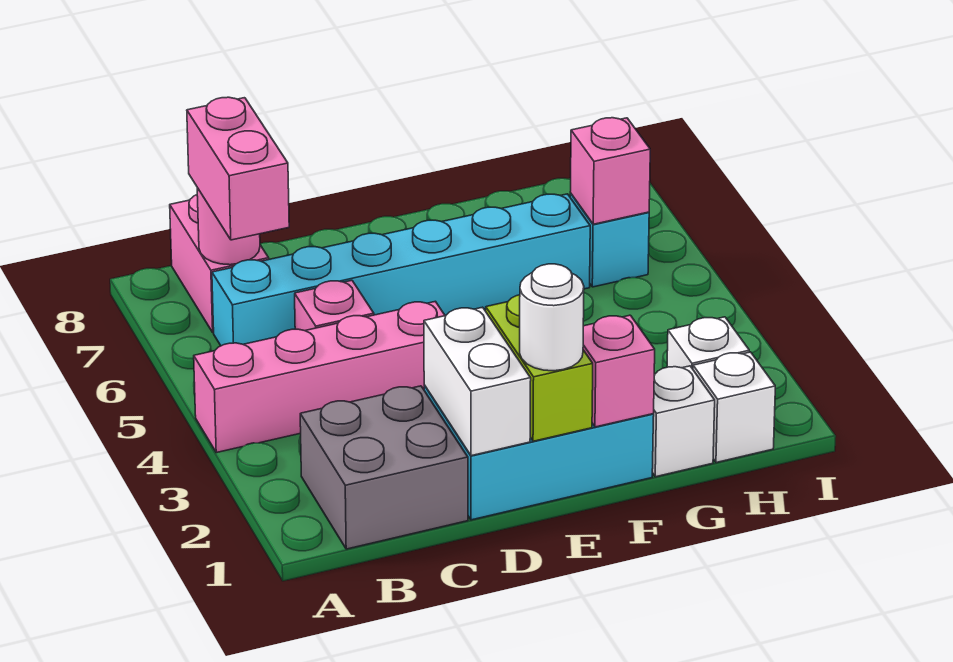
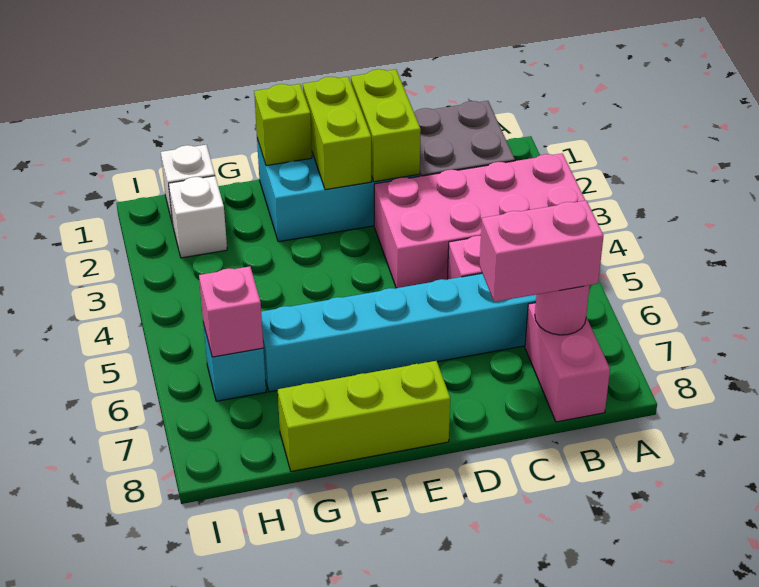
pink brick A4:D4 level 1 -> pink brick A3:D4 level 1
pink brick B6:B7 level 3 -> pink brick B7:C7 level 3
white brick D1:D2 level 2 -> lime brick D1:D2 level 2
white round brick E1 level 3 -> none
none -> lime brick E8:G8 level 1
pink brick F1 level 2 -> lime brick F1 level 2
white brick G1 level 1 -> none

